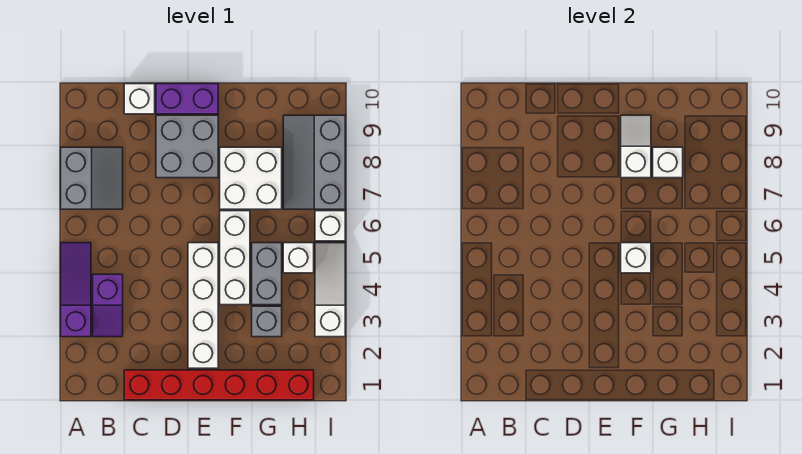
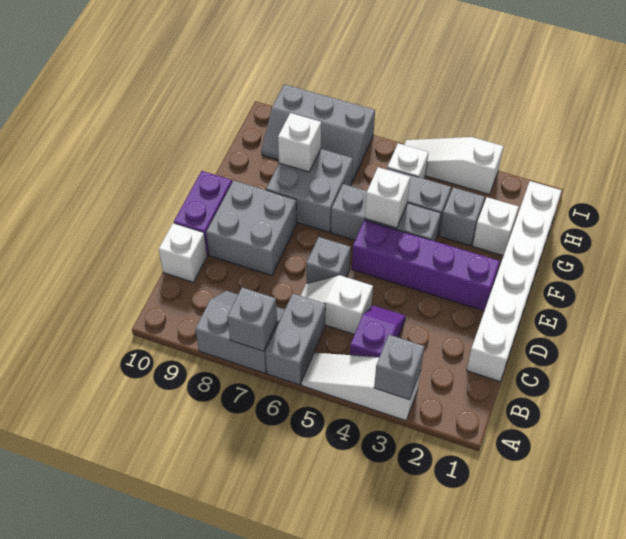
purple slope A3:A5 level 1 top 3 -> white slope A3:A5 level 1 top 3
none -> grey brick A3 level 2
none -> grey brick A6:B6 level 1
none -> grey brick A7 level 2
purple slope B3:B4 level 1 top 4 -> purple slope B4:C4 level 1 top B
red brick C1:H1 level 1 -> white brick C1:H1 level 1
none -> grey brick D6 level 1
white brick E2:E5 level 1 -> purple brick E2:E5 level 1
white brick F4:F6 level 1 -> grey brick F4:F6 level 1
white brick F7:G8 level 1 -> grey brick F7:G8 level 1
white slope F8:F9 level 2 top 8 -> white slope C5:C6 level 1 top 5
white brick I6 level 1 -> white brick G2 level 1

